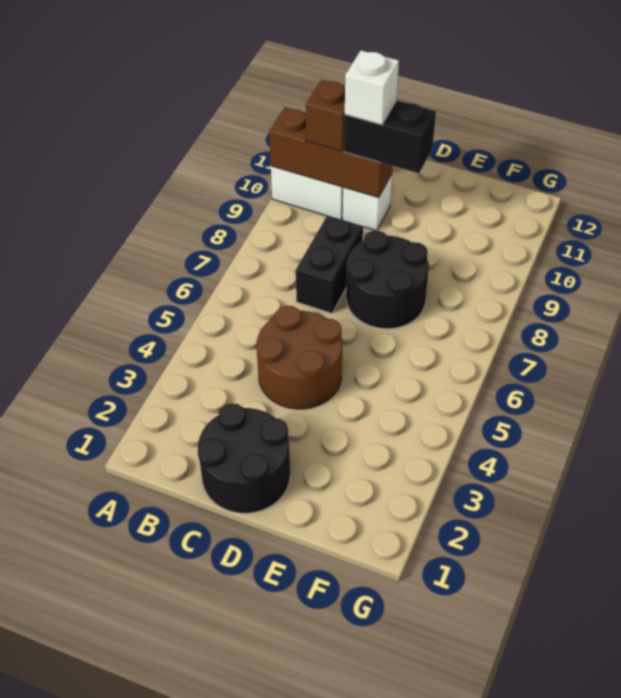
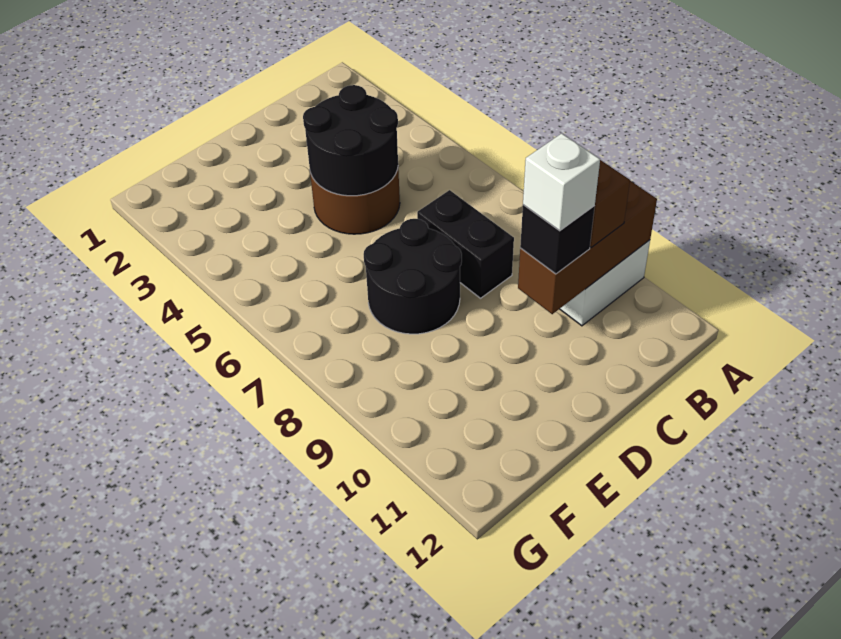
black round brick C1:D2 level 1 -> black round brick C4:D5 level 2
white brick C10 level 1 -> none
black brick C10:D10 level 3 -> black brick C10 level 3

